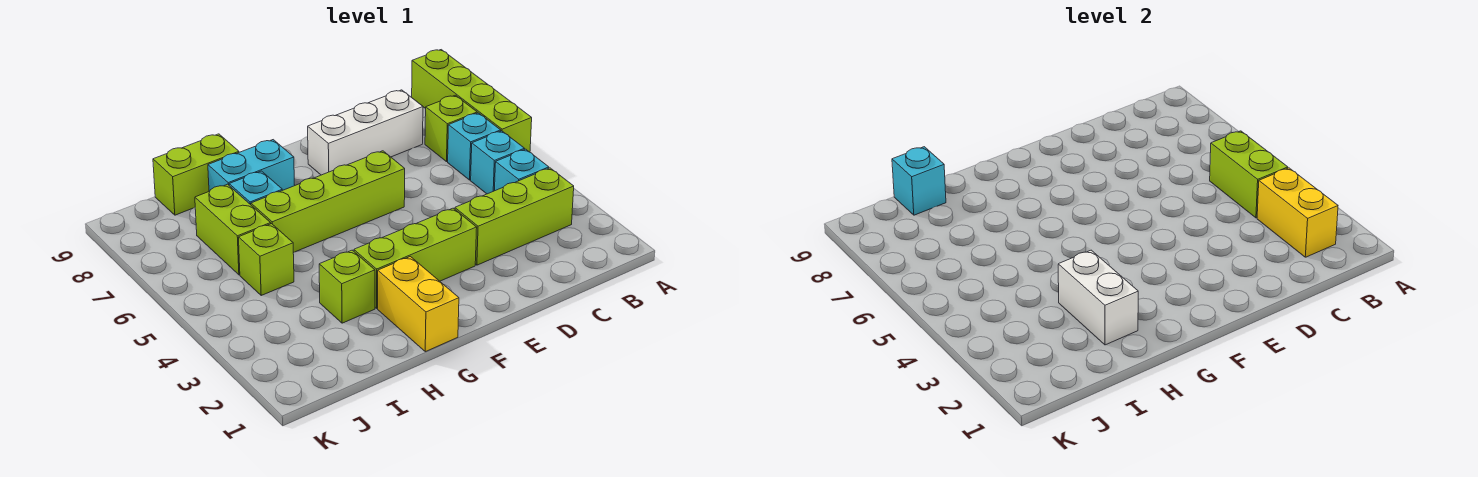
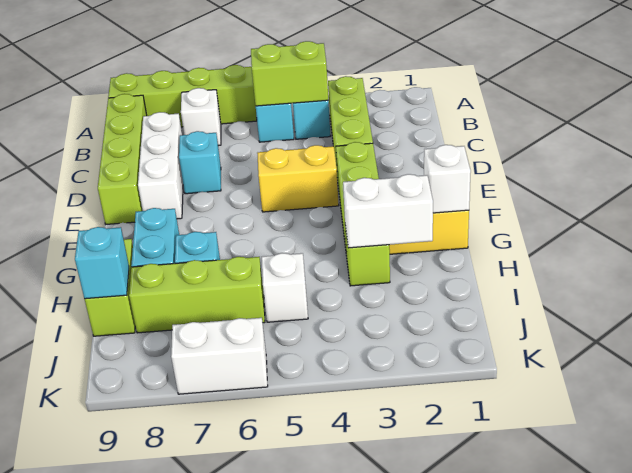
yellow brick B2:B3 level 2 -> yellow brick E4:E5 level 1
cyan brick B6 level 1 -> cyan brick D7 level 1
lime brick B7 level 1 -> white brick B7 level 1
lime brick E6:H6 level 1 -> lime brick B9:E9 level 1
none -> white brick G1 level 2
lime brick I5 level 1 -> white brick I5 level 1
lime brick I6:I7 level 1 -> lime brick I6:I8 level 1
none -> white brick K6:K7 level 1

